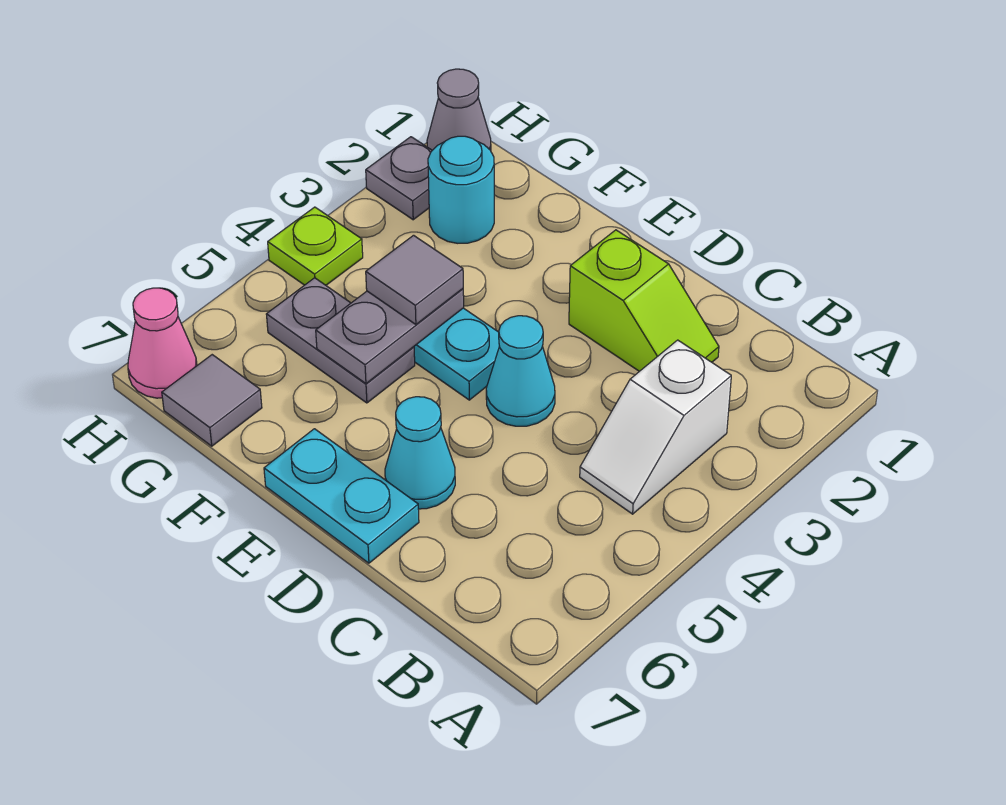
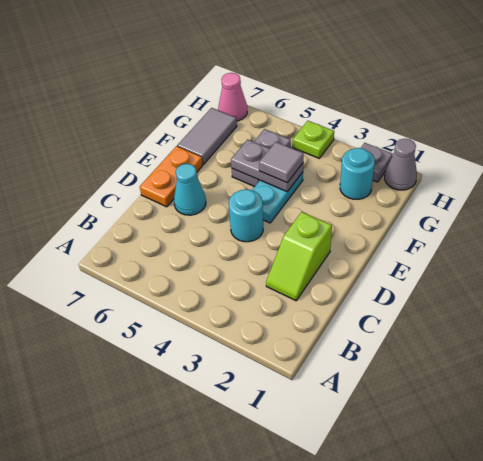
white slope B3:B4 level 1 top 3 -> none
cyan cone D4 level 1 -> cyan round brick D4 level 1
cyan plate D7:E7 level 1 -> orange plate D7:E7 level 1
grey tile G7 level 1 -> grey tile F7:G7 level 1

